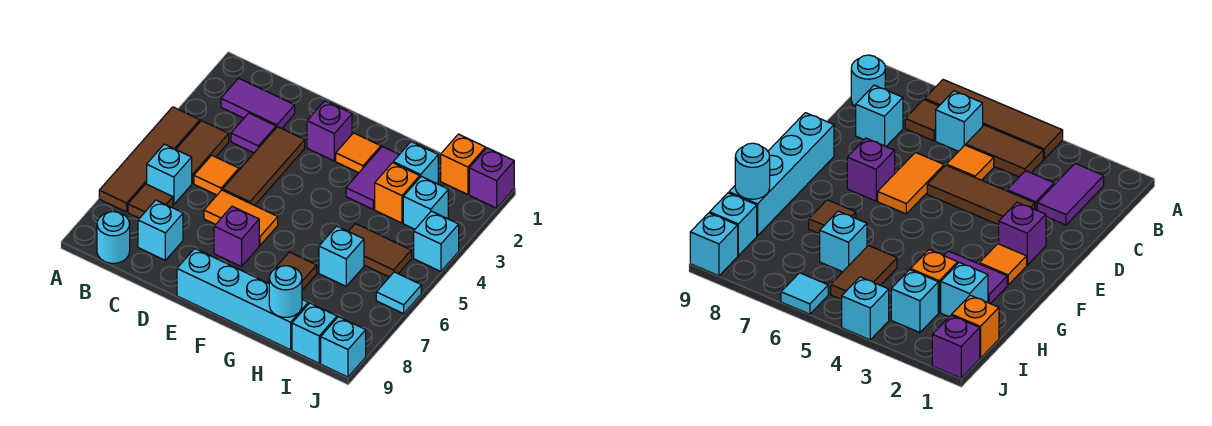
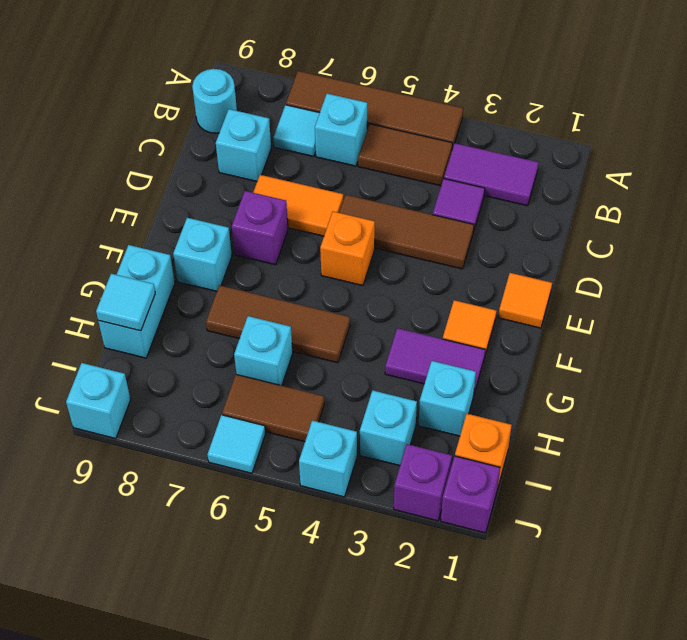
purple tile B2:C2 level 1 -> purple tile B2:B3 level 1
brown tile B7 level 1 -> cyan tile B7 level 1
orange tile C5 level 1 -> orange tile E1 level 1
orange tile D6:E6 level 1 -> orange tile D6:D7 level 1
purple brick E2 level 1 -> purple brick J2 level 1
cyan brick E9:H9 level 1 -> cyan brick G9:H9 level 1
brown tile G7 level 1 -> brown tile G5:G7 level 1
orange brick H3 level 1 -> orange brick E5 level 1
brown tile H5:I5 level 1 -> brown tile I5:I6 level 1
cyan round brick H9 level 2 -> cyan tile H9 level 2
cyan brick I9 level 1 -> cyan brick F8 level 1

